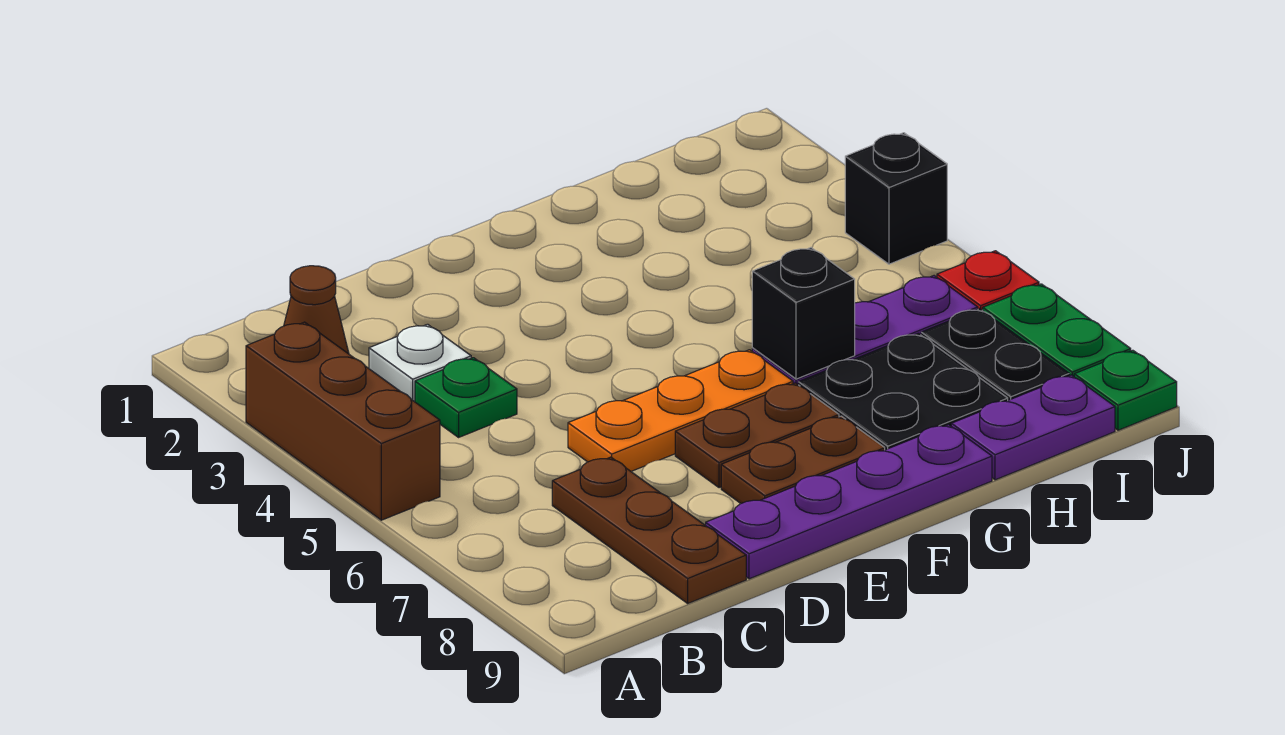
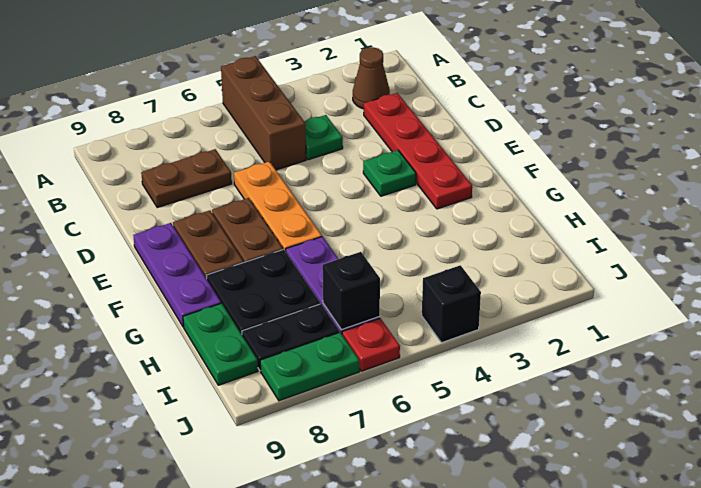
brown brick A3:A5 level 1 -> brown brick A5:C5 level 1
none -> red plate C2:F2 level 1
white plate C3 level 1 -> none
brown plate C7:C9 level 1 -> brown plate C7:C8 level 1
purple plate D9:G9 level 1 -> purple plate E9:G9 level 1
black brick G6 level 2 -> black brick I6 level 2
purple plate H9:I9 level 1 -> green plate H9:I9 level 1
green plate J9 level 1 -> green plate E3 level 1

